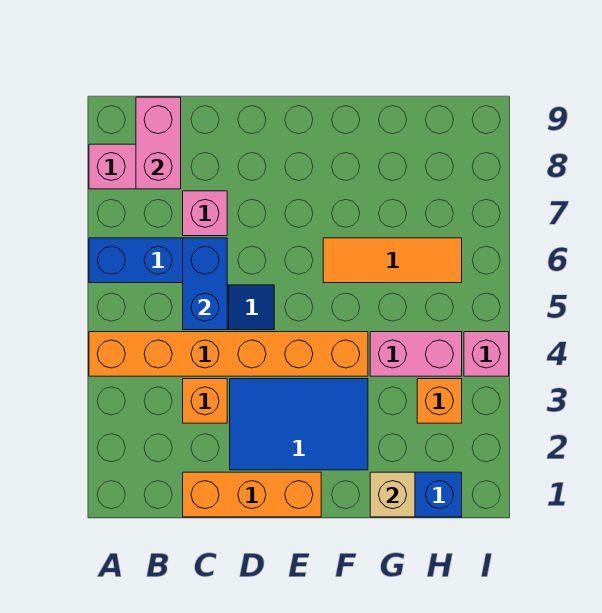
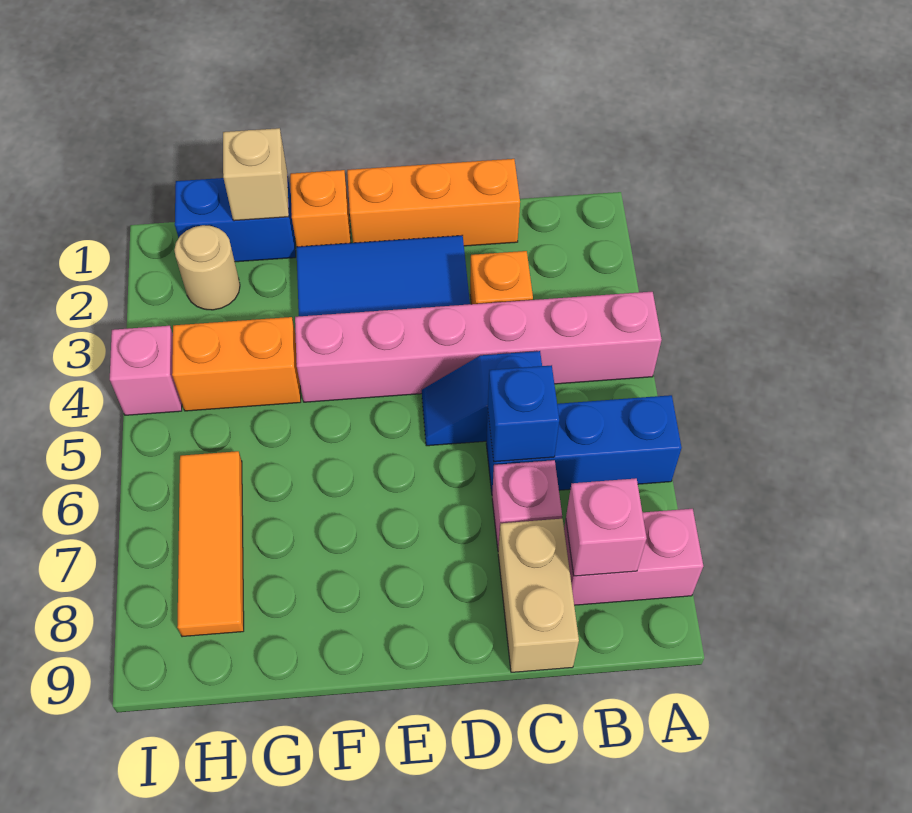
orange brick A4:F4 level 1 -> pink brick A4:F4 level 1
pink brick B8:B9 level 2 -> pink brick B8 level 2
blue brick C5:C6 level 2 -> blue brick C6 level 2
none -> tan brick C8:C9 level 1
orange tile F6:H6 level 1 -> orange tile H6:H8 level 1
pink brick G4:H4 level 1 -> orange brick G4:H4 level 1
none -> tan round brick H2 level 1
orange brick H3 level 1 -> orange brick F1 level 1

